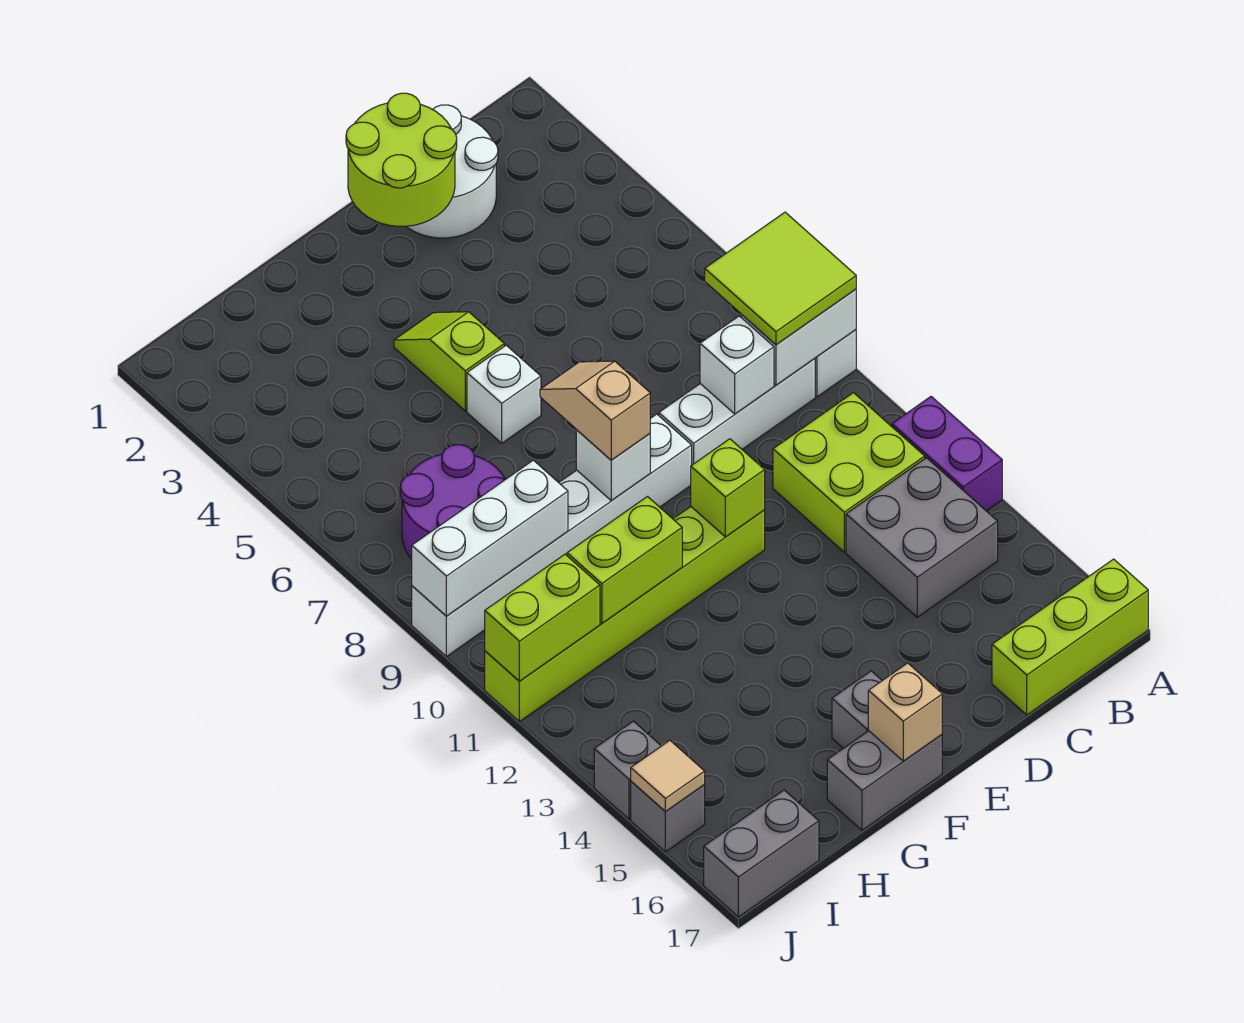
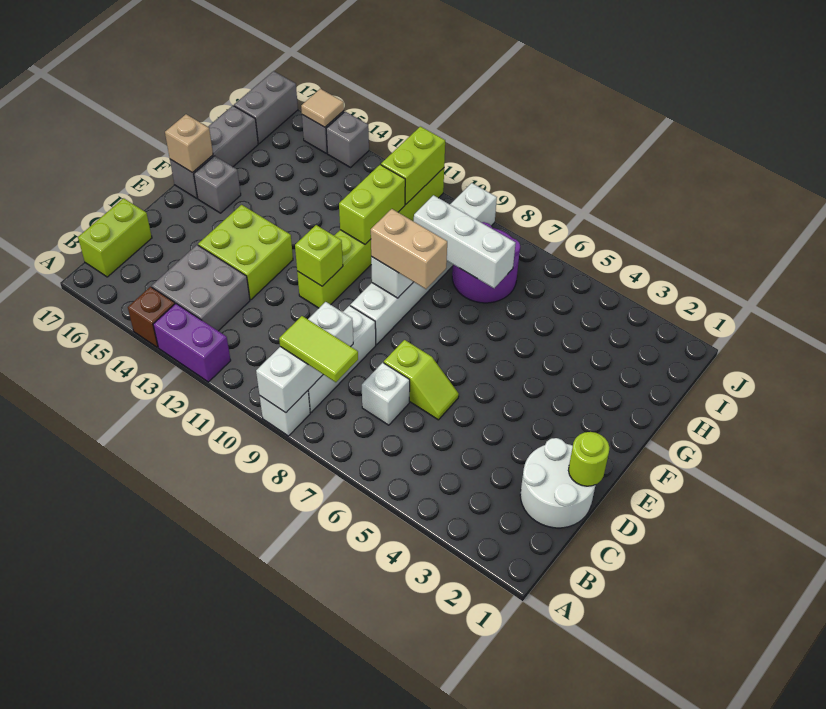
lime tile A8:B9 level 3 -> lime tile B8:B9 level 3
none -> brown brick A14 level 1
lime brick A17:C17 level 1 -> lime brick B17:C17 level 1
lime brick B11:C12 level 1 -> lime brick D13:E14 level 1
lime round brick D1:E2 level 2 -> lime round brick D1 level 2
lime slope F4:F5 level 1 top 5 -> lime slope D6:D7 level 1 top 7
white brick F6 level 1 -> white brick C7 level 1
tan slope F8:F9 level 3 top 9 -> tan brick F8:F9 level 3
grey brick F17:G17 level 1 -> grey brick F17:H17 level 1
white brick H9:J9 level 2 -> white brick H7:H9 level 2

